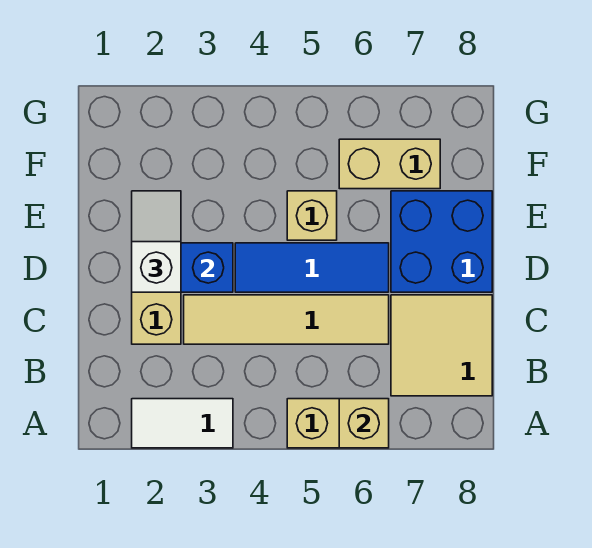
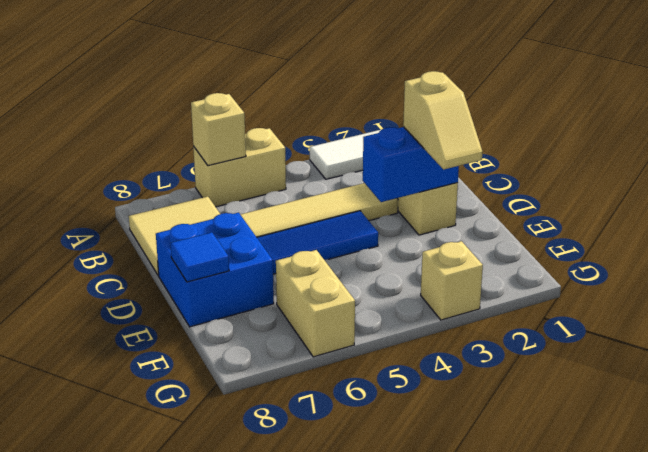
white slope D2:E2 level 3 top D -> tan slope D2:E2 level 3 top D
tan brick E5 level 1 -> tan brick G3 level 1
none -> blue tile E8 level 2
tan brick F6:F7 level 1 -> tan brick F6:G6 level 1

